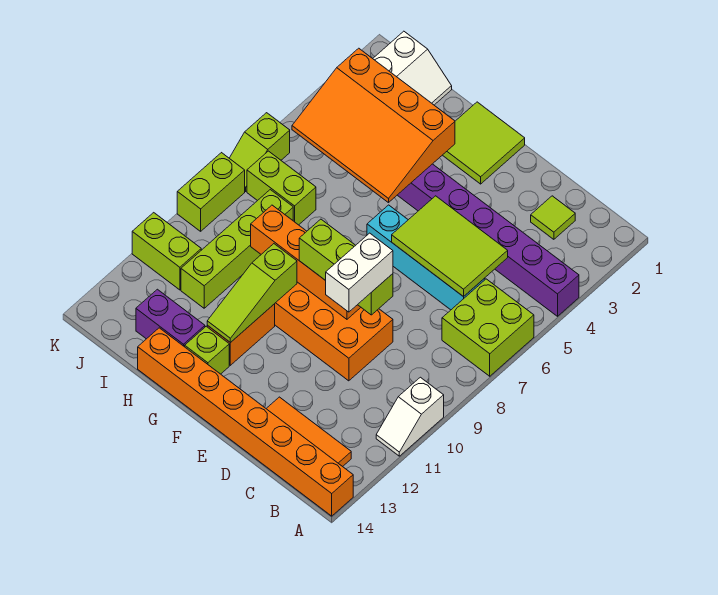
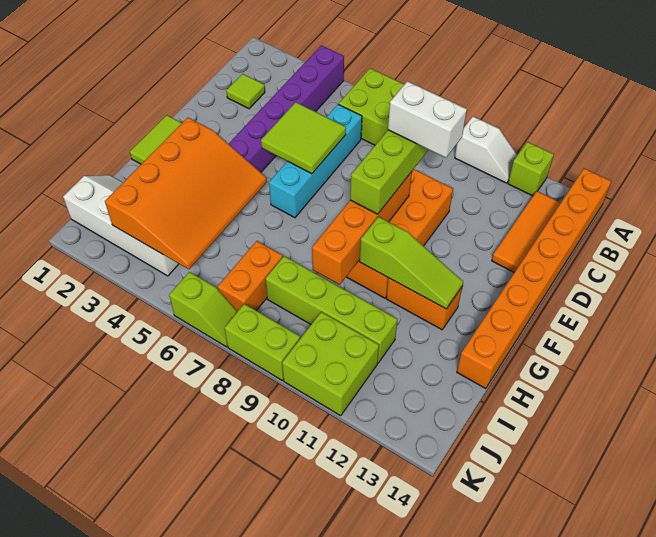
lime tile C5:E6 level 2 -> lime tile D5:E6 level 2
lime brick G13 level 1 -> lime brick A12 level 1
purple brick H13:I13 level 1 -> none
lime brick I7:J7 level 1 -> orange brick I7:J7 level 1
lime brick J11:K11 level 1 -> lime brick J10:K11 level 1

